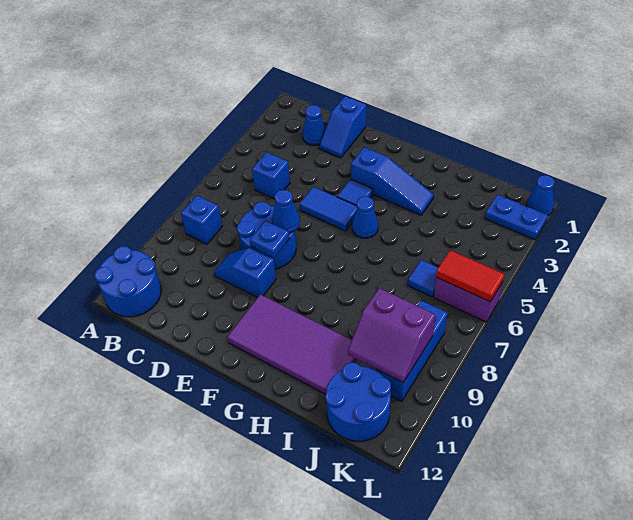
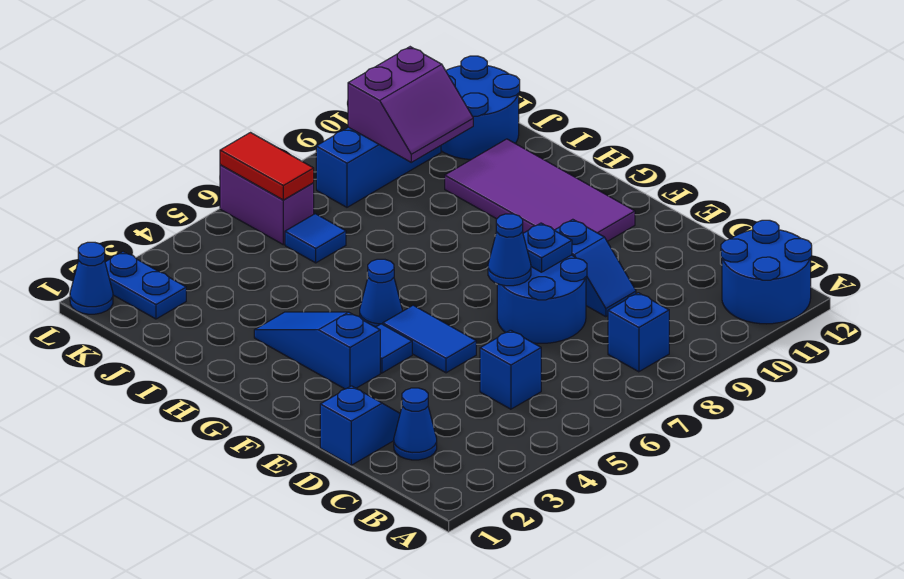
purple slope J9:K10 level 2 top 9 -> purple slope J9:K10 level 2 top K

